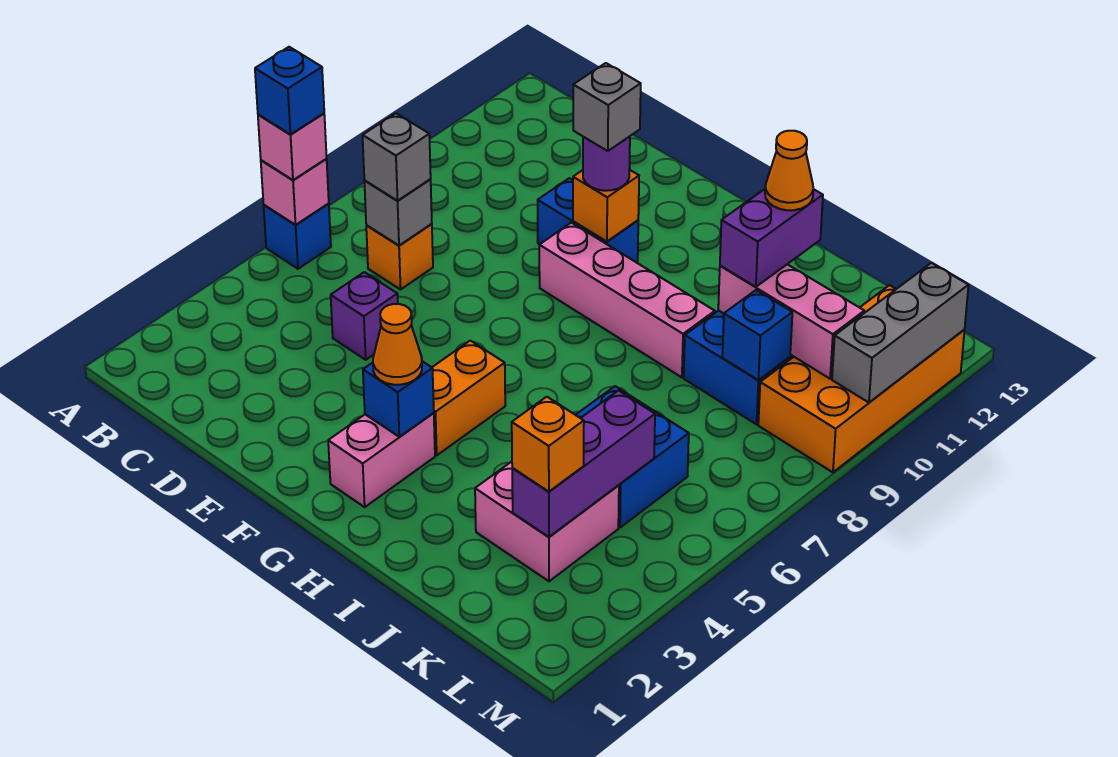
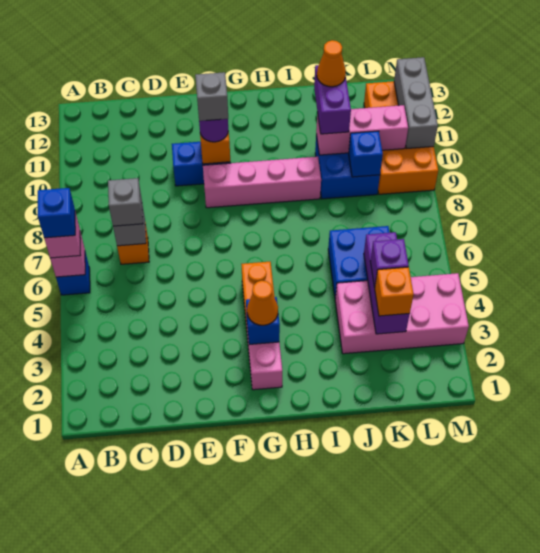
purple brick D5 level 1 -> purple brick K4 level 3
pink brick J3:K4 level 1 -> pink brick J3:M4 level 1

